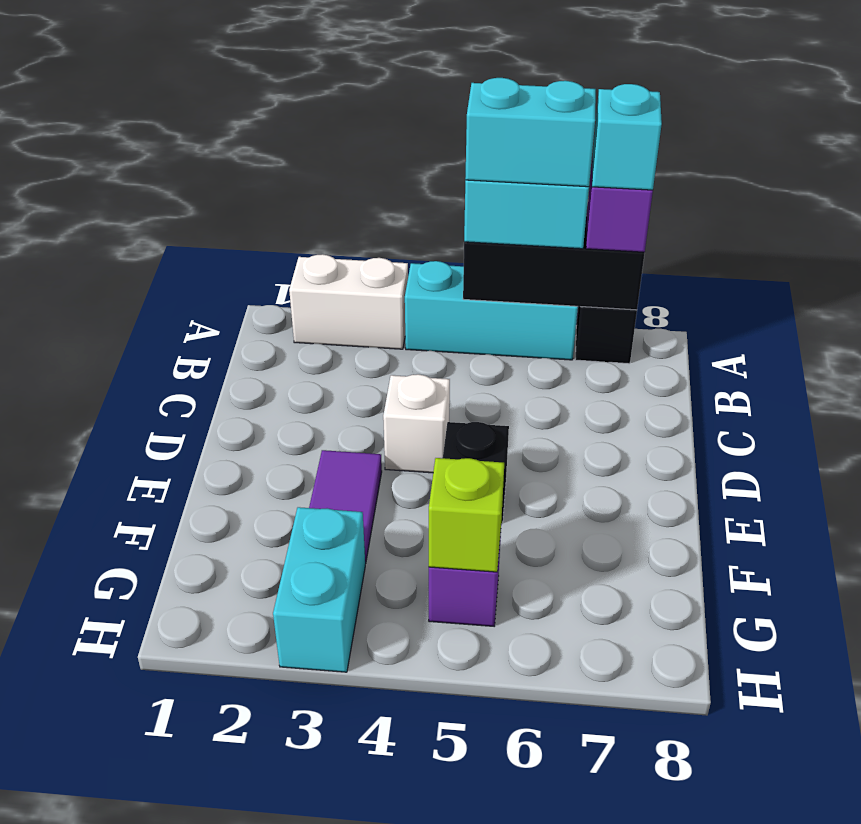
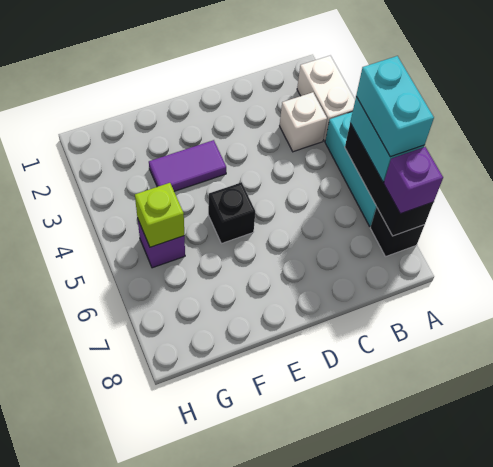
cyan brick A7 level 4 -> none
white brick D4 level 1 -> white brick B3 level 1
cyan brick G3:H3 level 1 -> none

